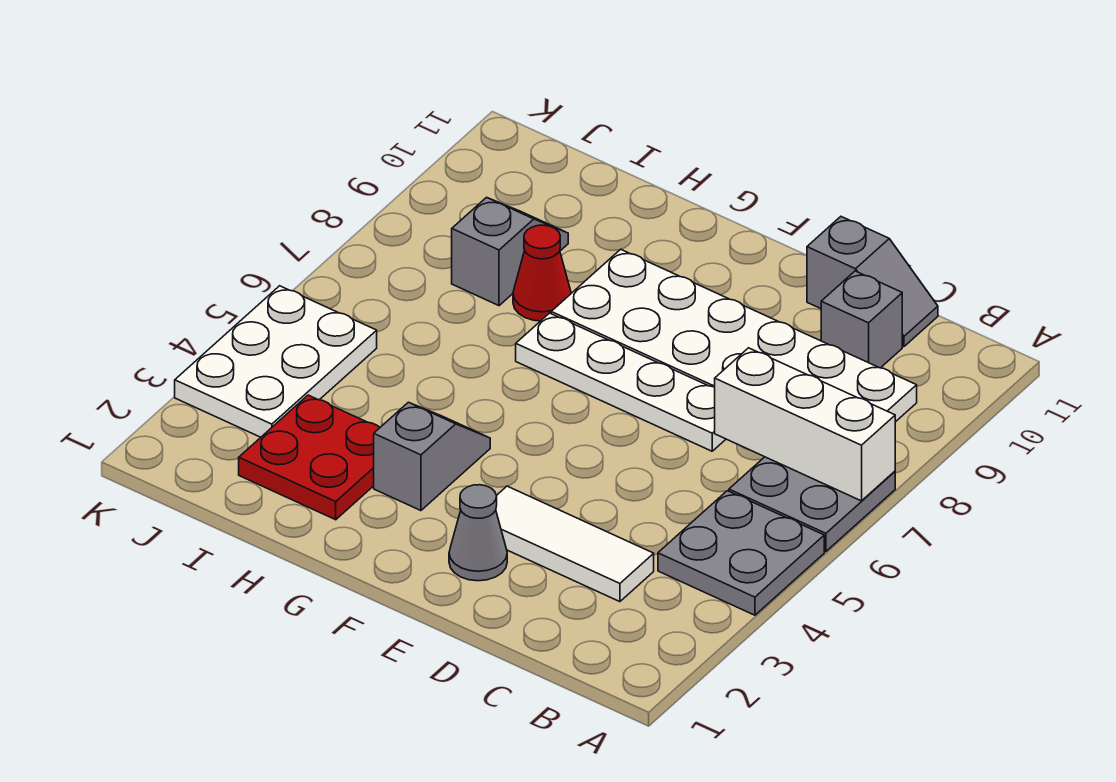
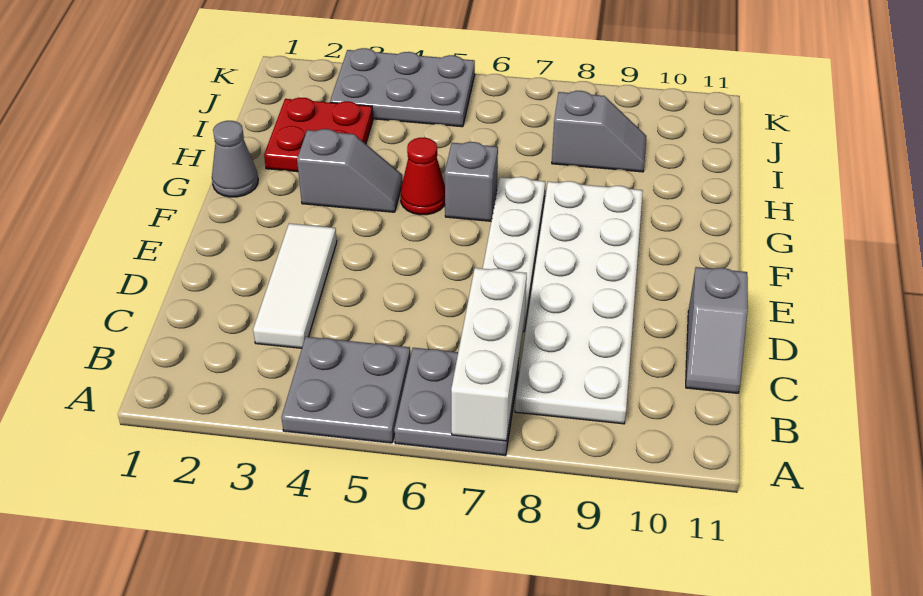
grey brick C10 level 1 -> grey brick G6 level 1
grey cone E2 level 1 -> grey cone G1 level 1
red cone H8 level 1 -> red cone G5 level 1
white plate J3:K5 level 1 -> grey plate J3:K5 level 1

